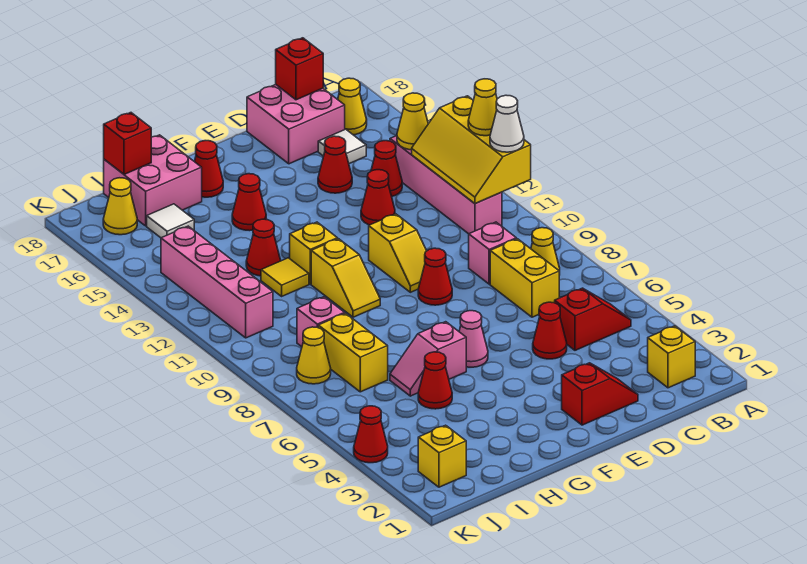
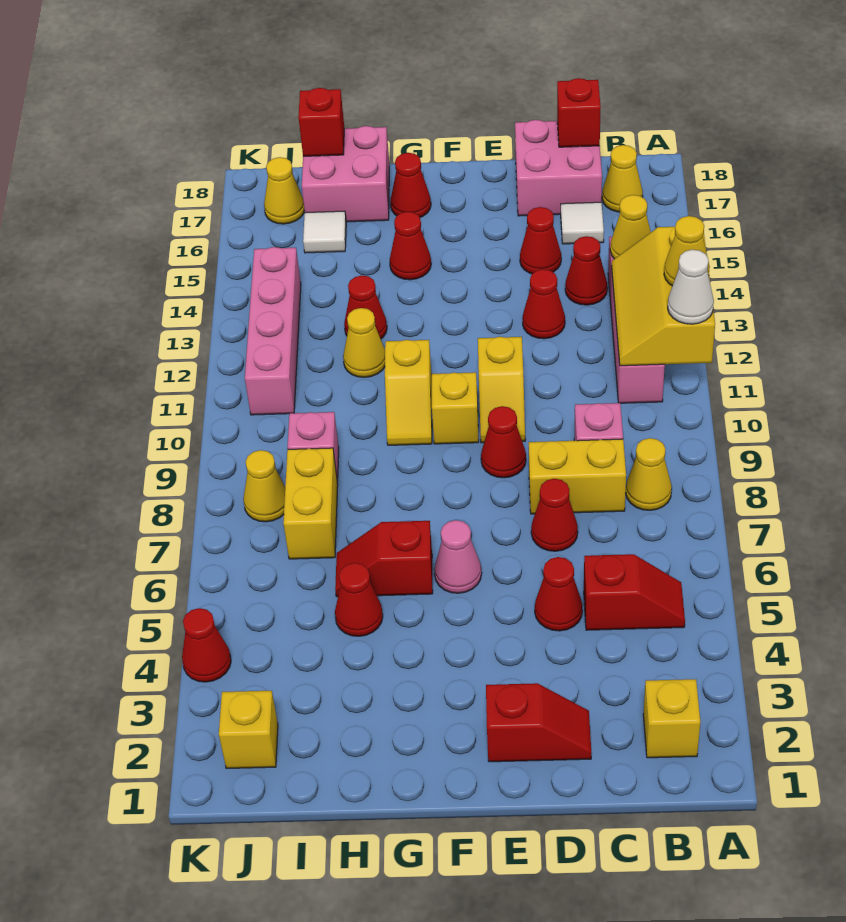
yellow brick C7:C8 level 1 -> yellow brick C8:D8 level 1
none -> red cone D7 level 1
pink slope G6:H6 level 1 top G -> red slope G6:H6 level 1 top G
yellow brick G12 level 1 -> yellow brick F10 level 1
yellow tile H12 level 1 -> yellow cone H12 level 1

